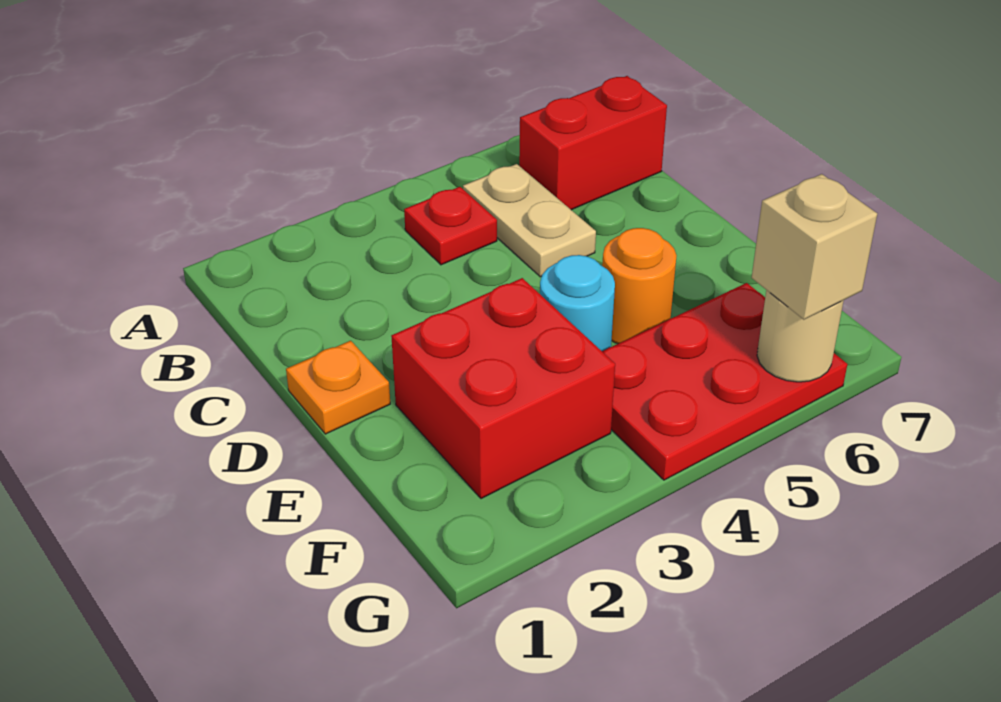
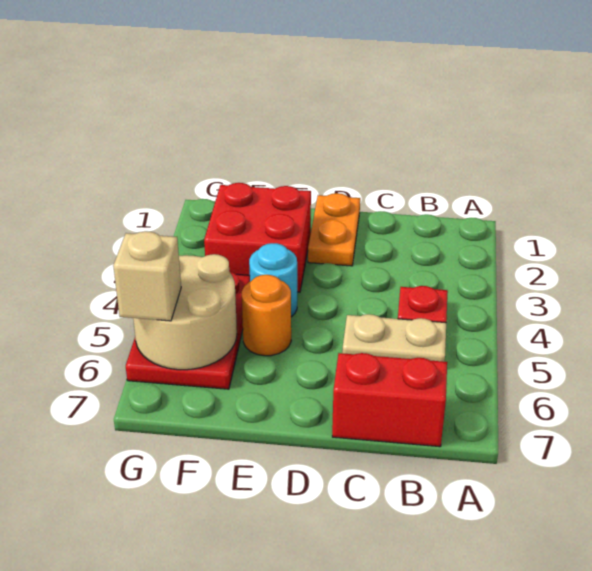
red brick B6:B7 level 1 -> red brick B7:C7 level 1
orange plate D1 level 1 -> orange plate D1:D2 level 1
tan round brick G6 level 2 -> tan round brick F5:G6 level 2

